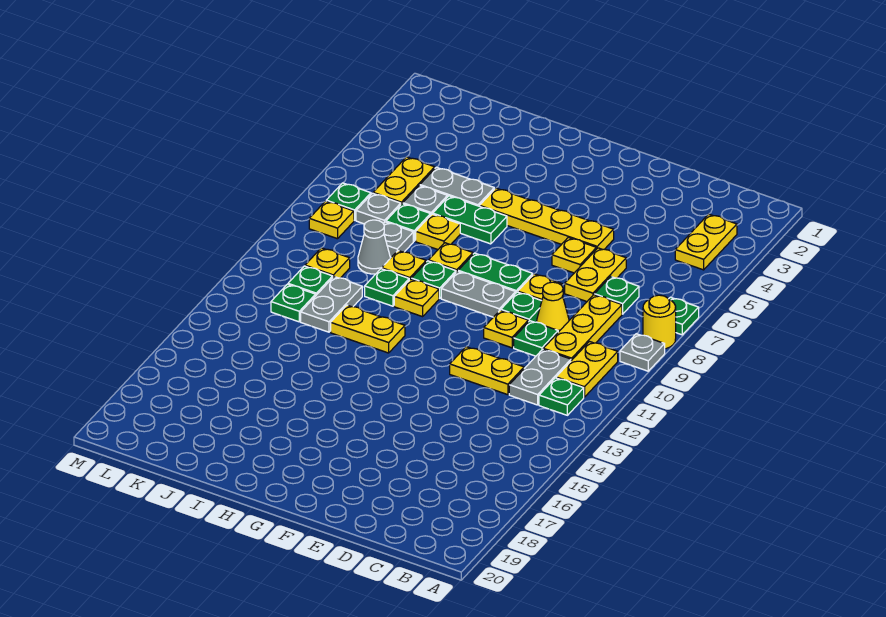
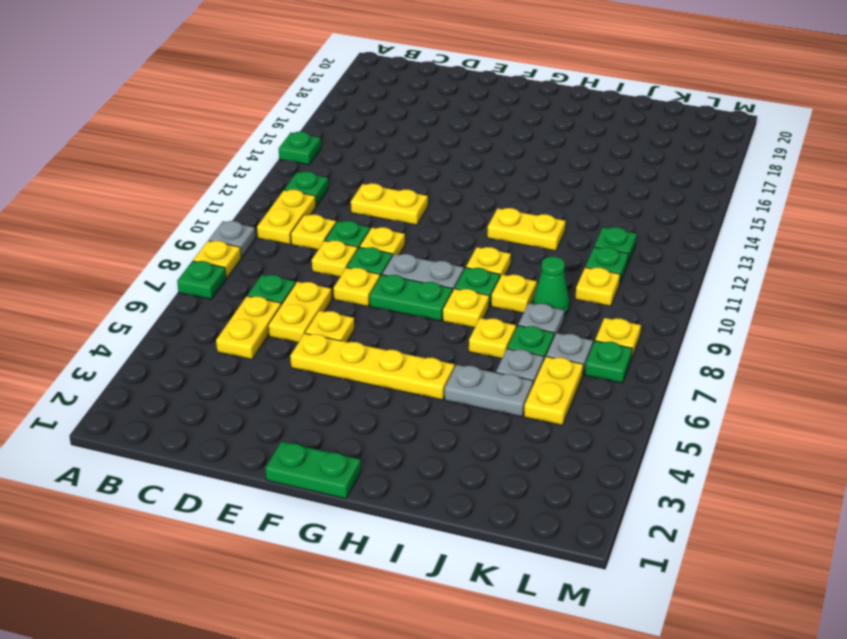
yellow round brick A8 level 1 -> yellow plate A8 level 1
yellow plate B3:B4 level 1 -> yellow plate C5:C6 level 1
yellow plate C8:C10 level 1 -> yellow plate C10 level 1
grey plate C11:C12 level 1 -> none
yellow cone D9 level 1 -> yellow plate D9 level 1
green plate H6:I6 level 1 -> green plate F1:G1 level 1
green plate I10 level 1 -> green plate A14 level 1
grey cone J9 level 1 -> green cone J9 level 1
grey plate J11:J12 level 1 -> none

